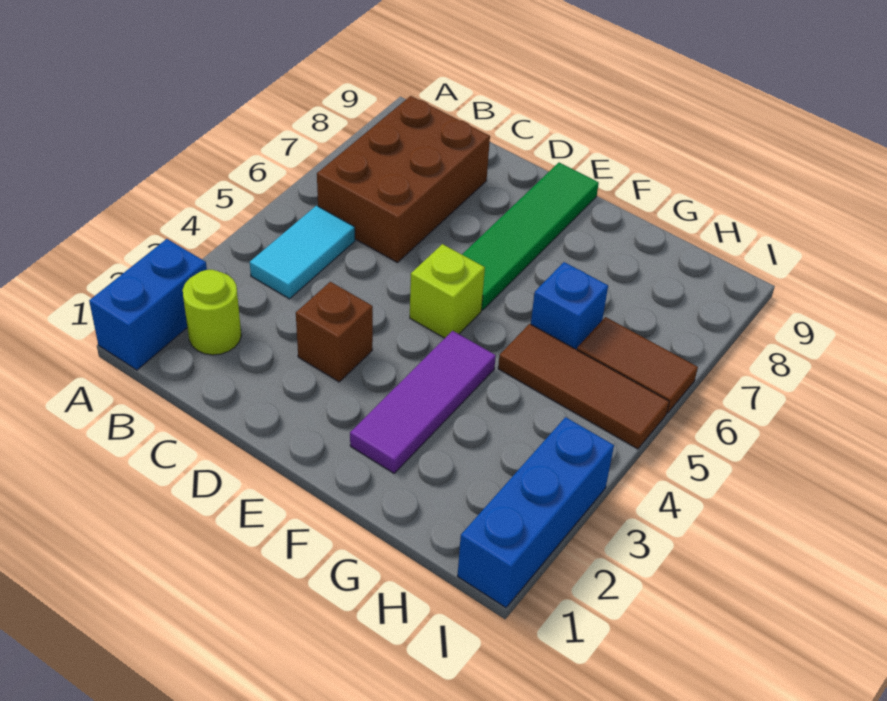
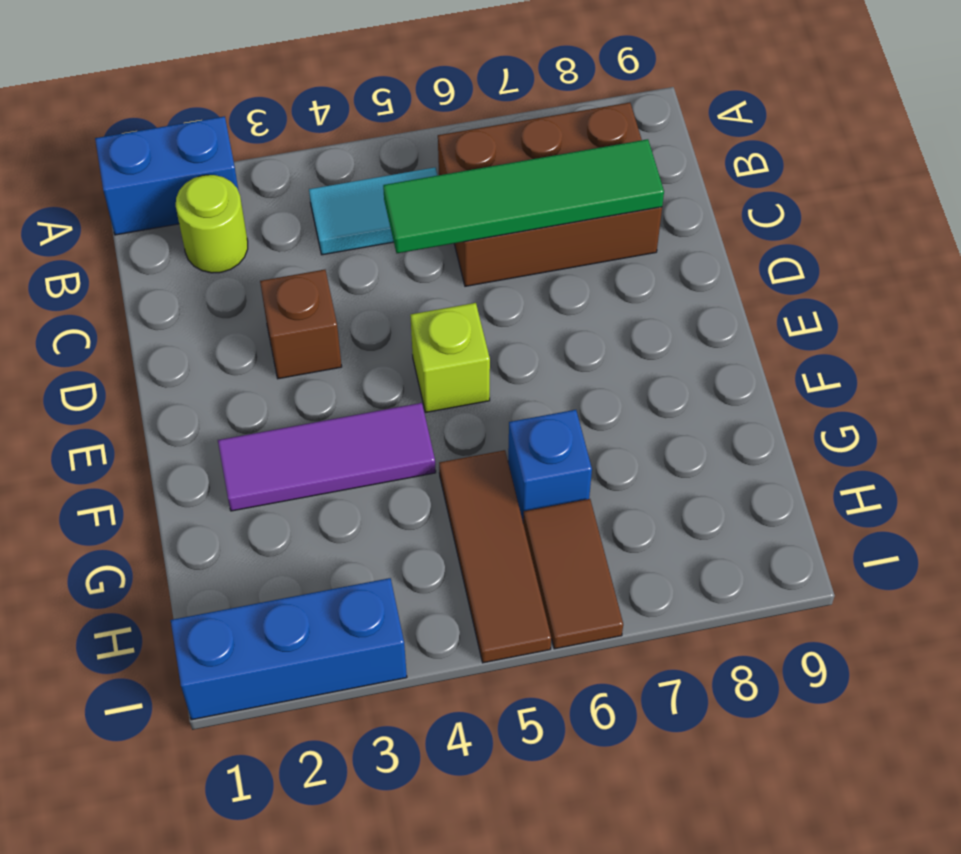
green tile E6:E9 level 1 -> green tile C5:C8 level 2

